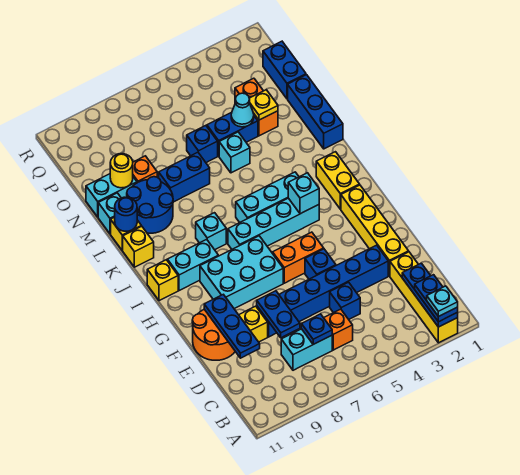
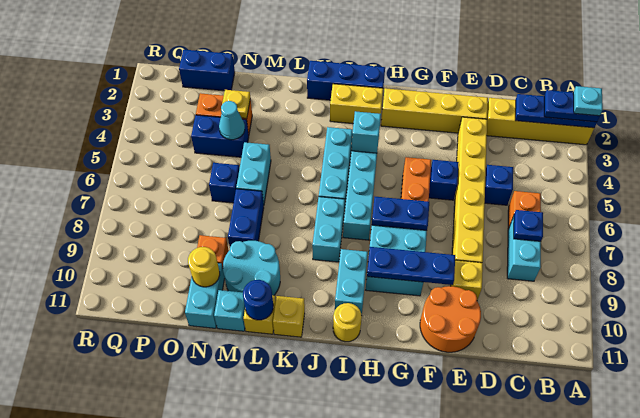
blue plate D8:E8 level 2 -> blue plate G7:H7 level 2
blue plate D10:F10 level 2 -> blue plate F9:H9 level 2
blue brick E3:E8 level 1 -> yellow brick E3:E8 level 1
yellow brick I11 level 1 -> yellow round brick I11 level 1
cyan brick J8 level 1 -> cyan brick J7:J8 level 1
blue brick L1:N1 level 1 -> blue brick I1:K1 level 1
blue round brick L9:M10 level 1 -> cyan round brick L9:M10 level 1
cyan brick M5 level 1 -> cyan brick M5:M6 level 1
blue brick N4:N5 level 1 -> blue brick N4:O4 level 1

